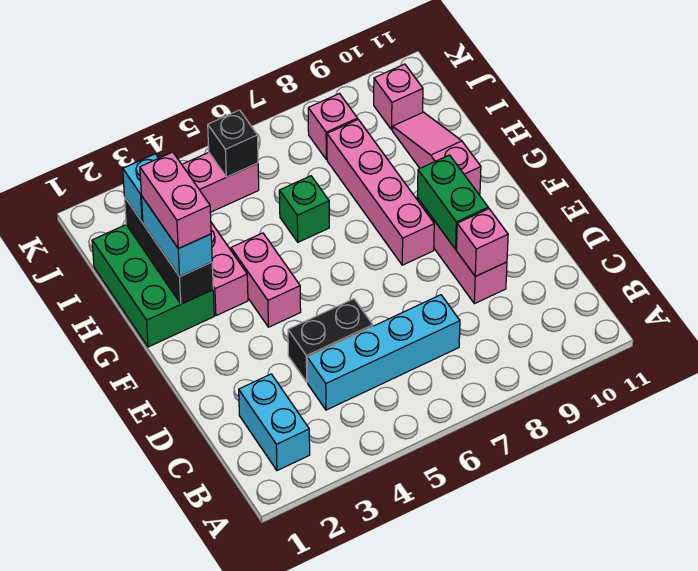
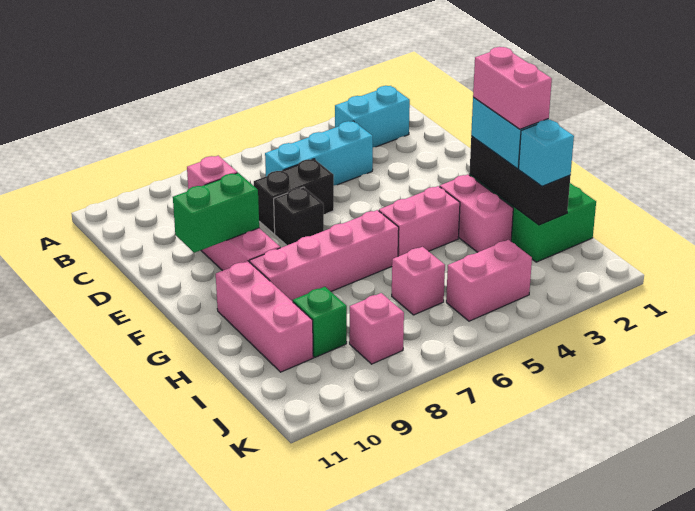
cyan brick B2:C2 level 1 -> cyan brick B2:B3 level 1
cyan brick C4:C7 level 1 -> cyan brick C4:C6 level 1
black brick D4:D5 level 1 -> black brick D6:D7 level 1
green brick E9:F9 level 2 -> green brick E9:E10 level 2
pink brick F4:G4 level 1 -> pink brick G4:G5 level 1
pink brick F8:I8 level 1 -> pink brick G6:G9 level 1
pink slope G10:I10 level 1 top G -> pink brick G10:I10 level 1
green brick H6 level 1 -> green brick I9 level 1
black brick J5 level 2 -> black brick E7 level 1
pink brick J10 level 1 -> pink brick I6 level 1

